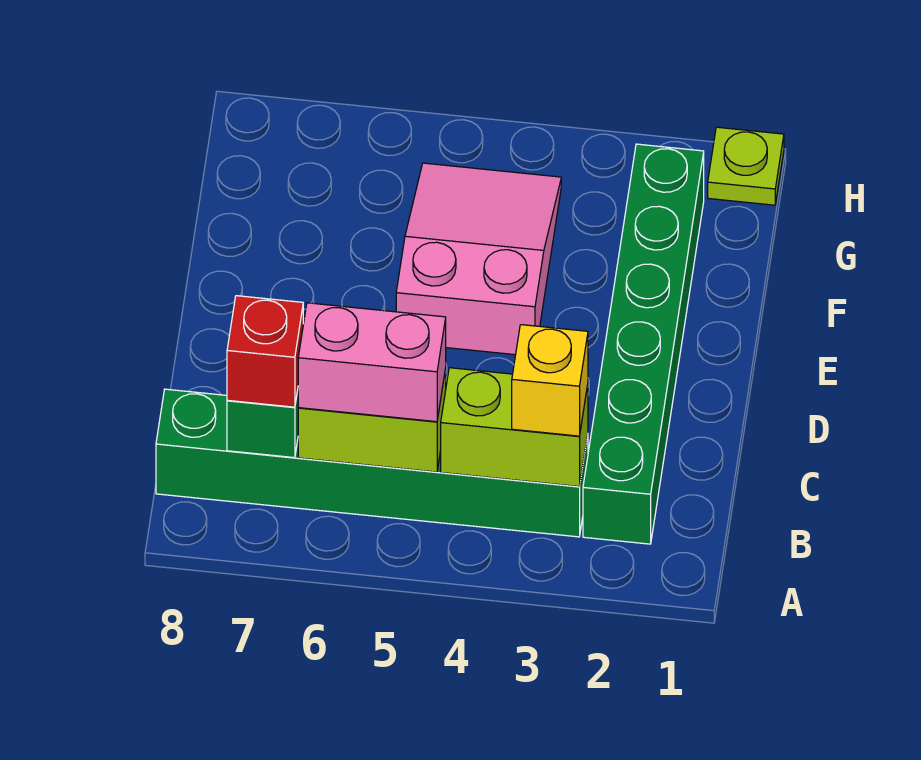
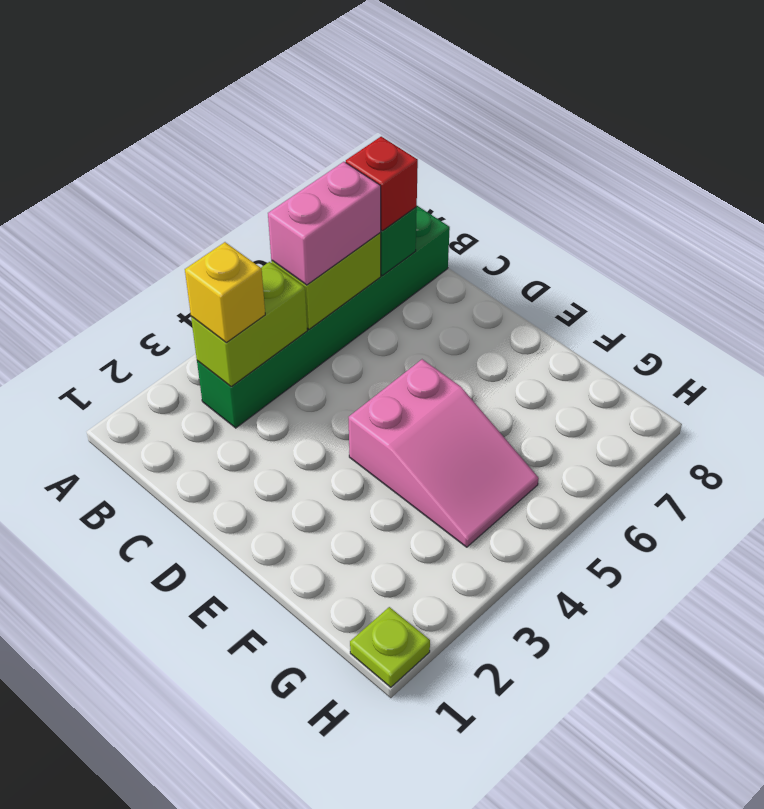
green brick B2:G2 level 1 -> none

